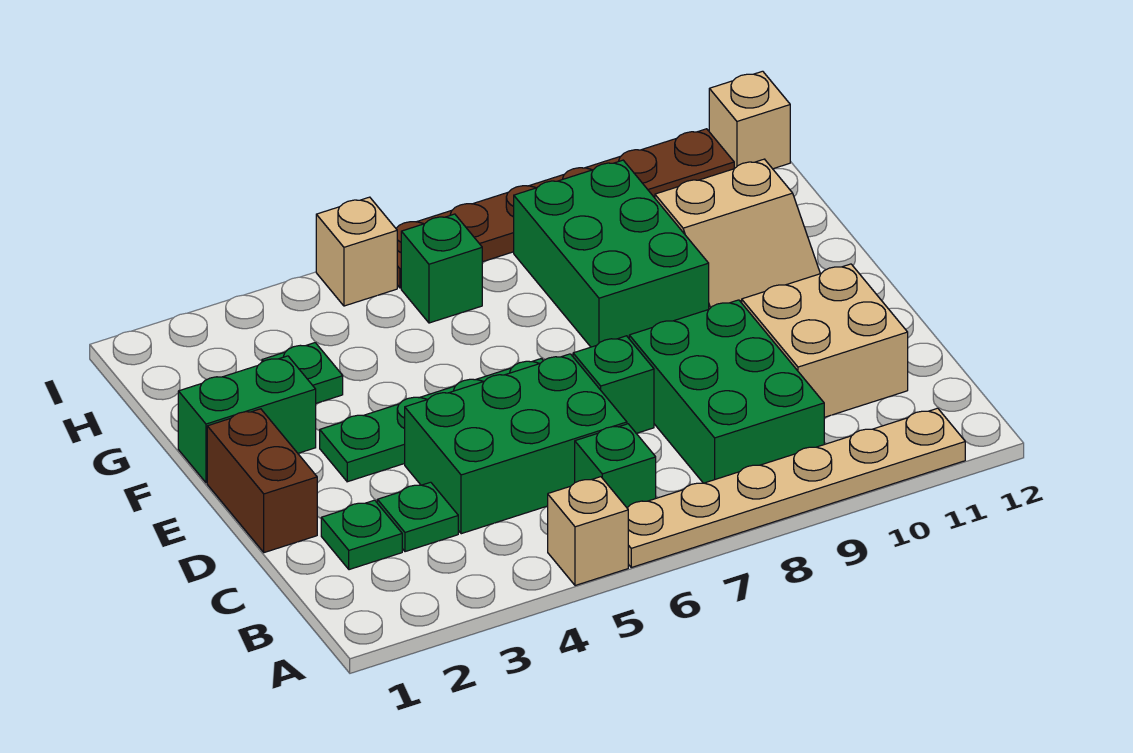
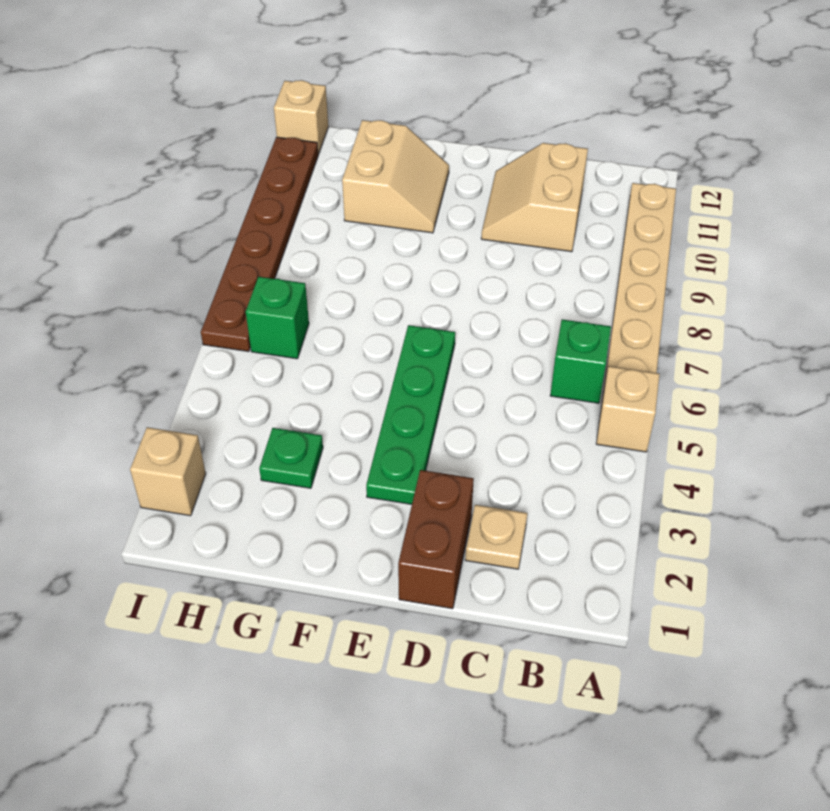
green brick B8:D9 level 1 -> none
green plate C2 level 1 -> tan plate C2 level 1
green plate C3 level 1 -> none
green brick C4:D6 level 1 -> none
tan brick C10:D11 level 1 -> tan slope C10:D11 level 1 top C
brown brick D1:E1 level 1 -> brown brick D1:D2 level 1
green brick D7 level 1 -> none
green brick F1:F2 level 1 -> none
green brick F8:H9 level 1 -> none
tan brick I5 level 1 -> tan brick I2 level 1

